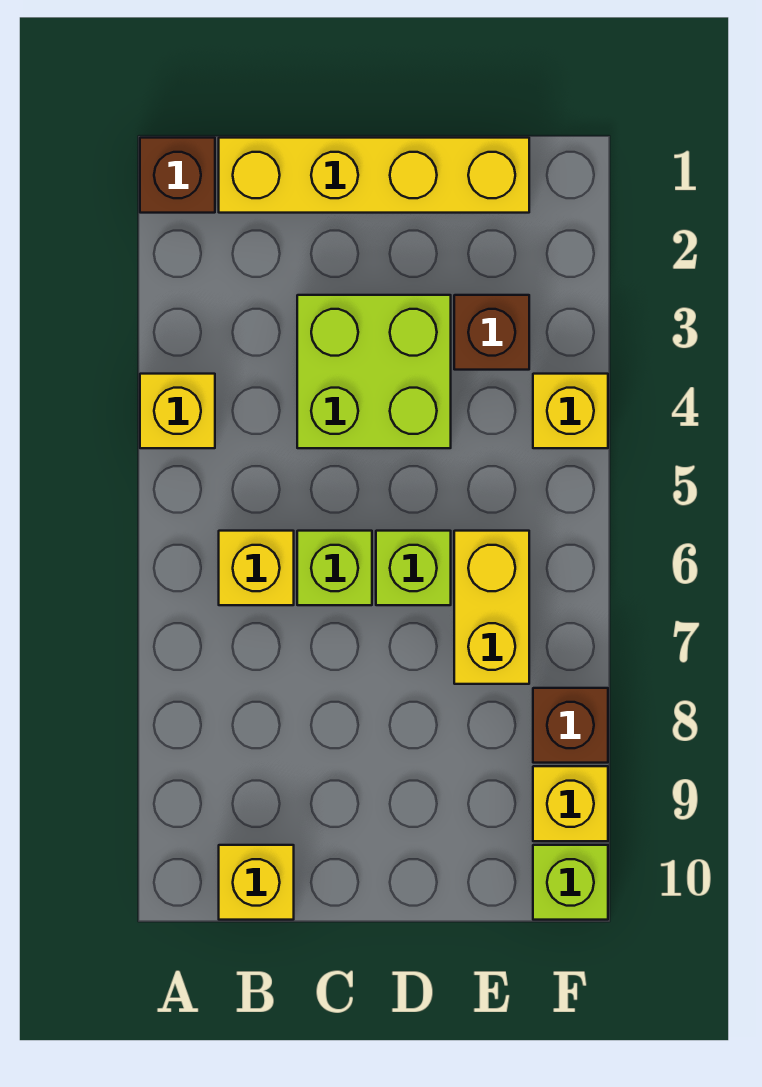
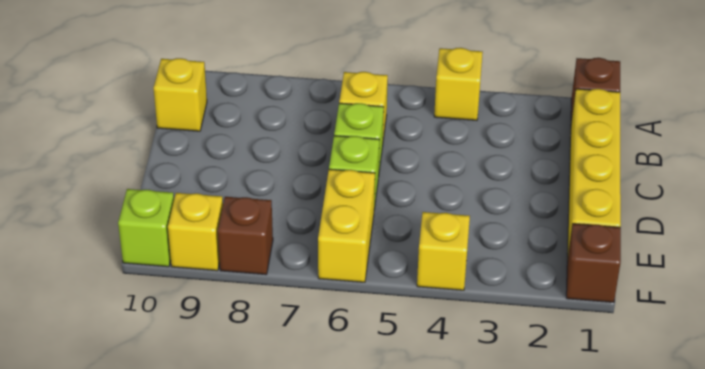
lime brick C3:D4 level 1 -> none
brown brick E3 level 1 -> brown brick F1 level 1
yellow brick E6:E7 level 1 -> yellow brick E6:F6 level 1

